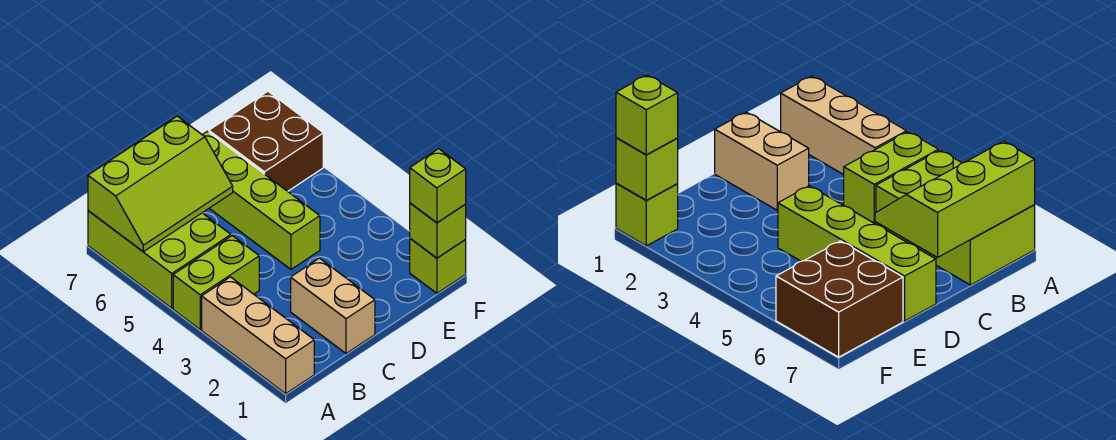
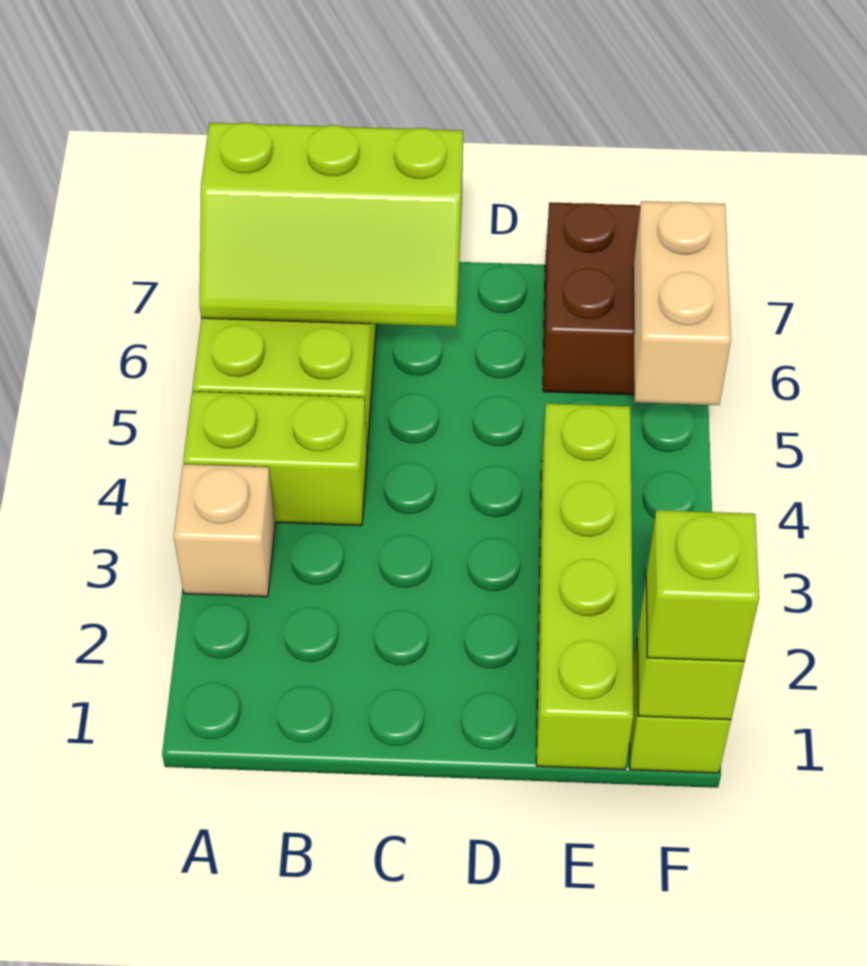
tan brick A1:A3 level 1 -> tan brick A3 level 1
tan brick C1:C2 level 1 -> tan brick F5:F6 level 2
lime brick D4:D7 level 1 -> lime brick E1:E4 level 1

